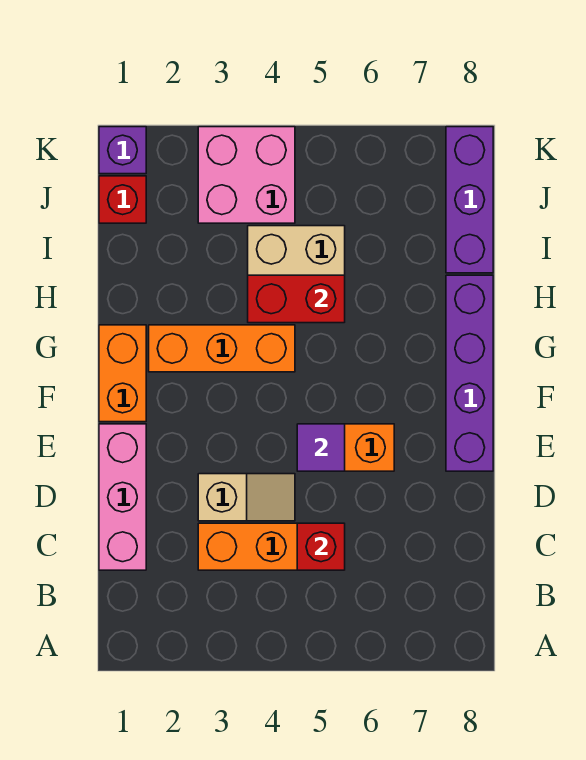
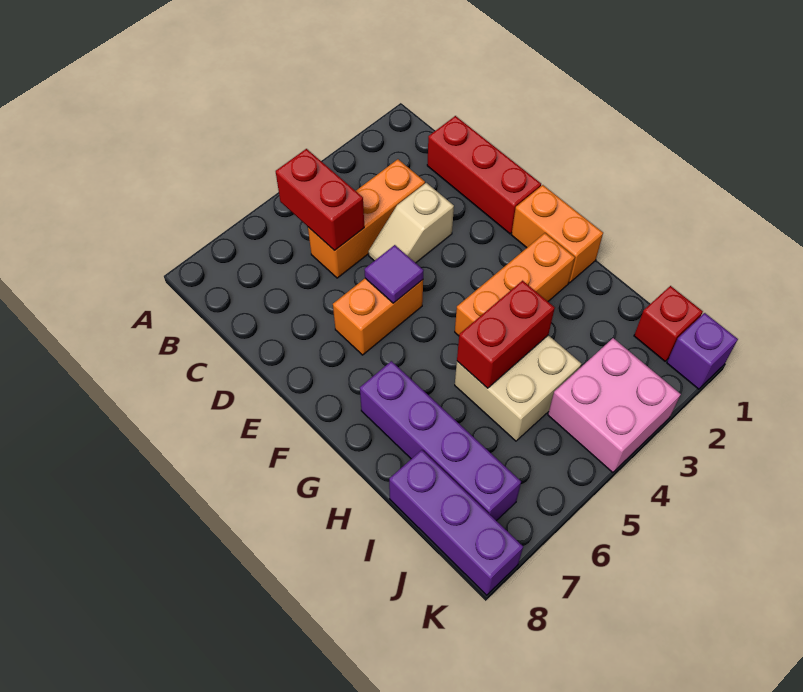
pink brick C1:E1 level 1 -> red brick C1:E1 level 1
red brick C5 level 2 -> red brick B5:C5 level 2
purple brick E8:H8 level 1 -> purple brick G7:J7 level 1

